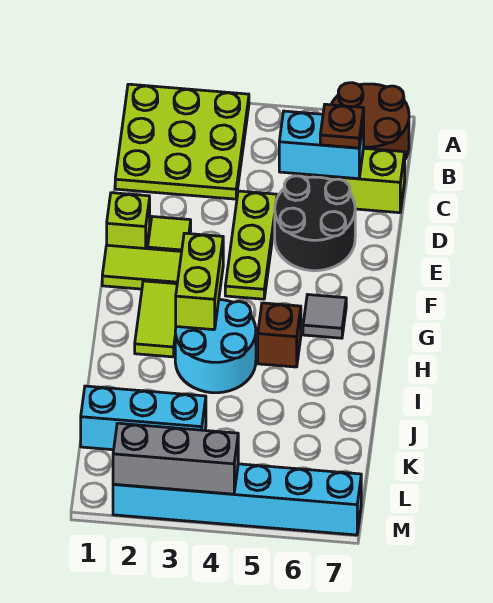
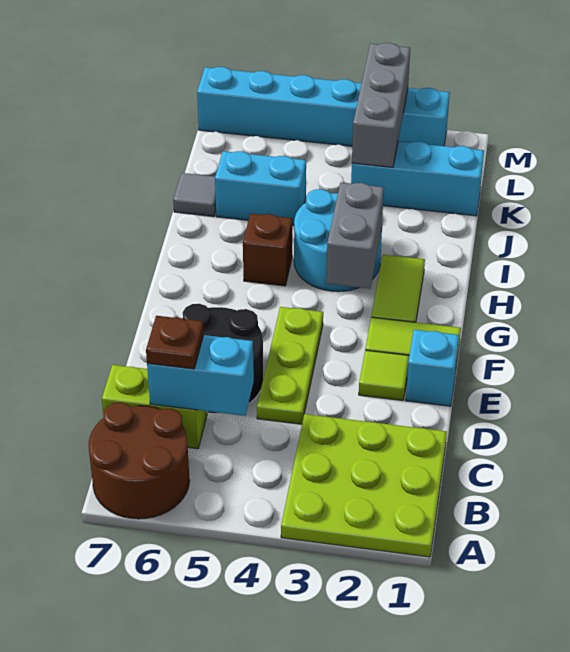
lime brick E1 level 1 -> cyan brick E1 level 1
lime brick G3:H3 level 2 -> grey brick G3:H3 level 2
grey tile G6 level 1 -> grey tile J7 level 1
none -> cyan brick J5:J6 level 1
grey brick M2:M4 level 2 -> grey brick K3:M3 level 2

